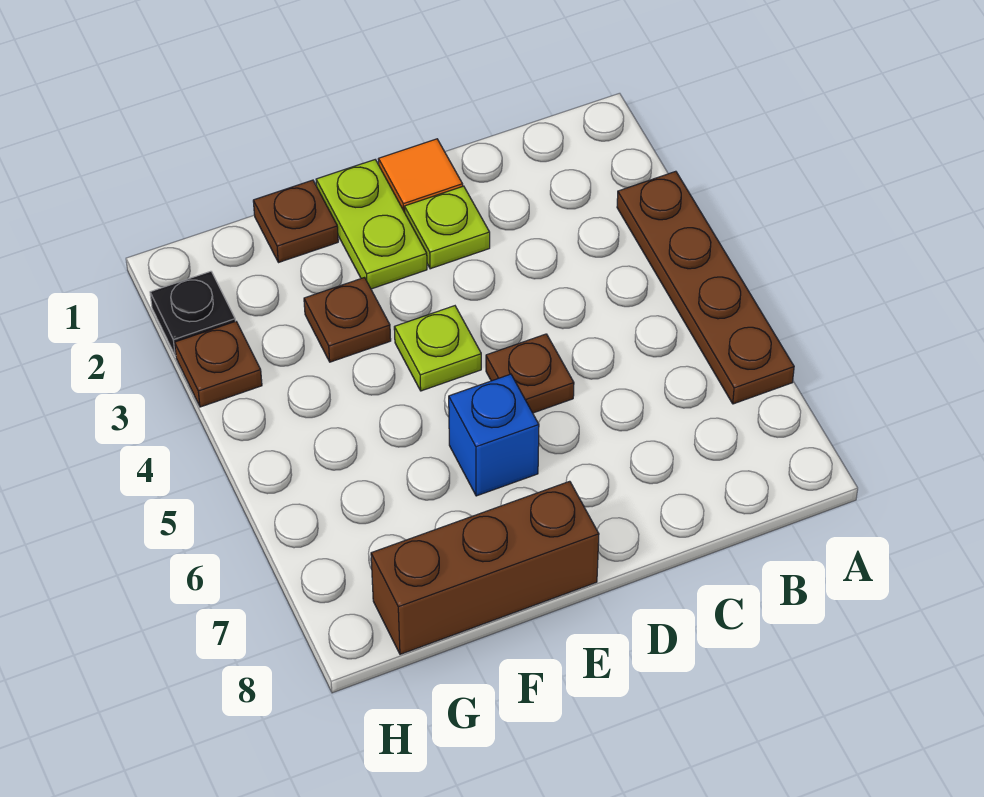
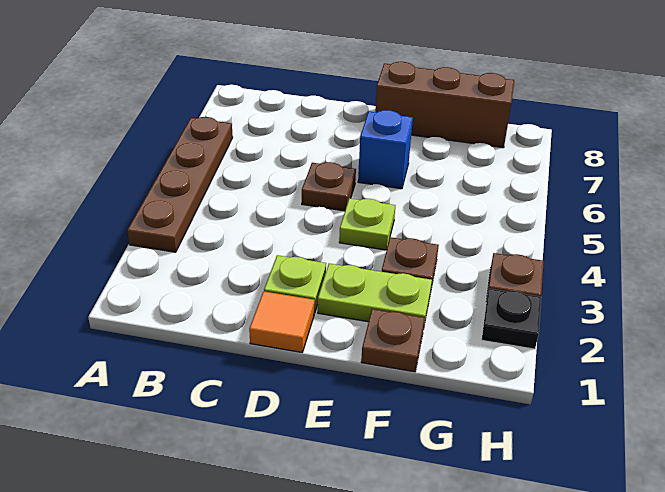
lime plate E1:E2 level 1 -> lime plate E2:F2 level 1

